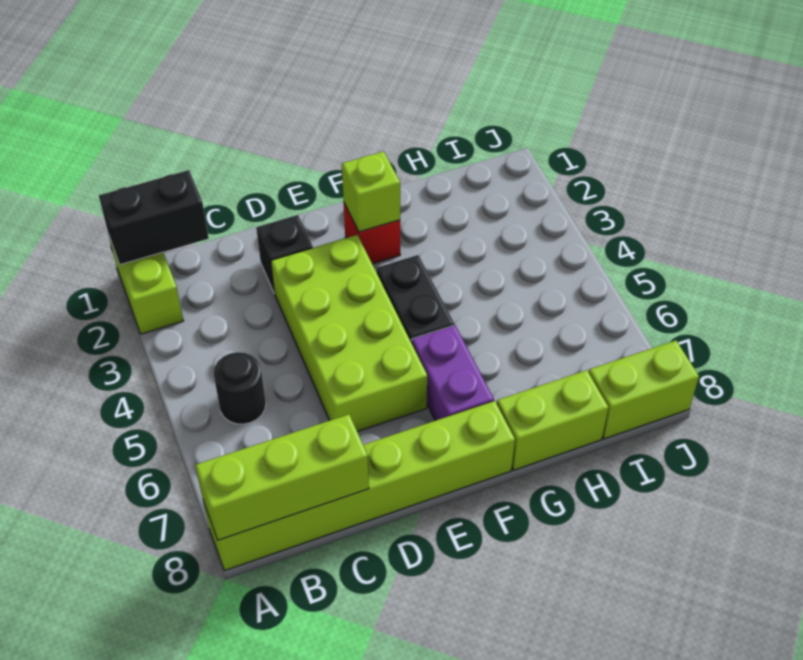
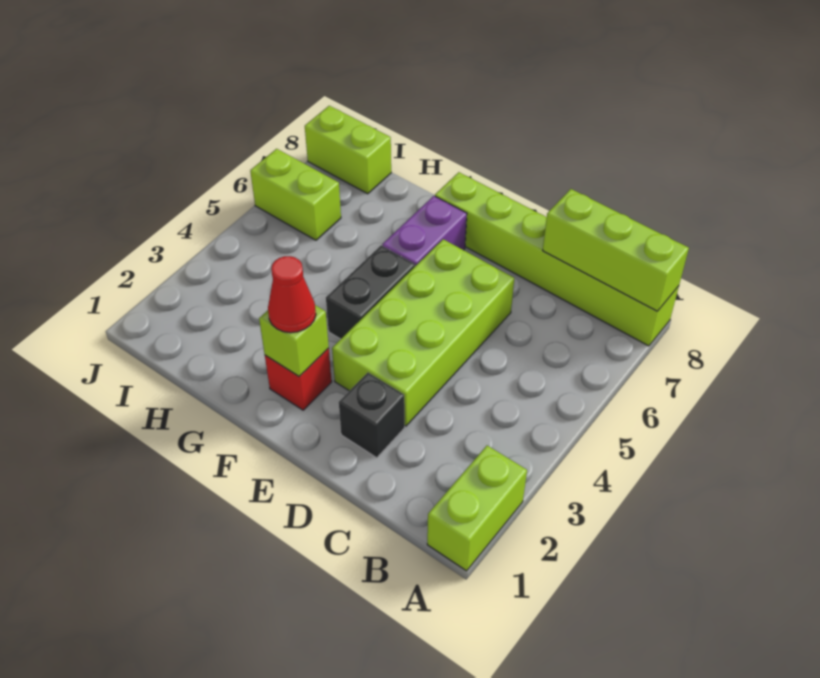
black brick A1:B1 level 2 -> none
black round brick B5 level 1 -> none
none -> red cone F2 level 3
lime brick G8:H8 level 1 -> lime brick I6:J6 level 1

